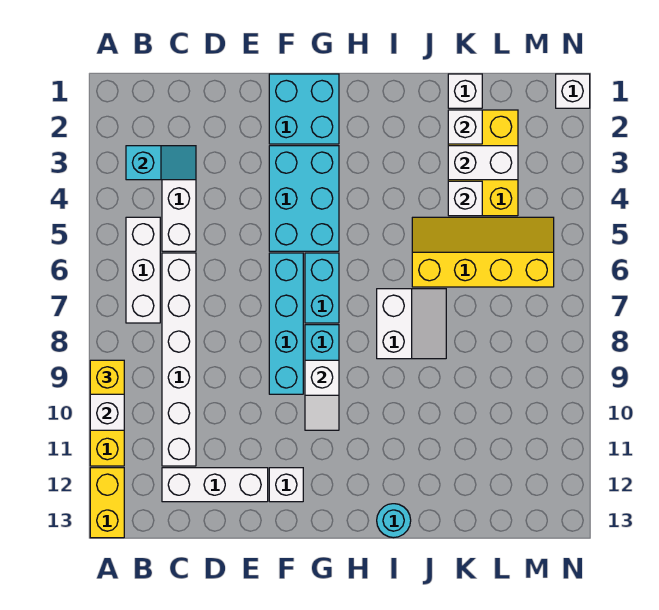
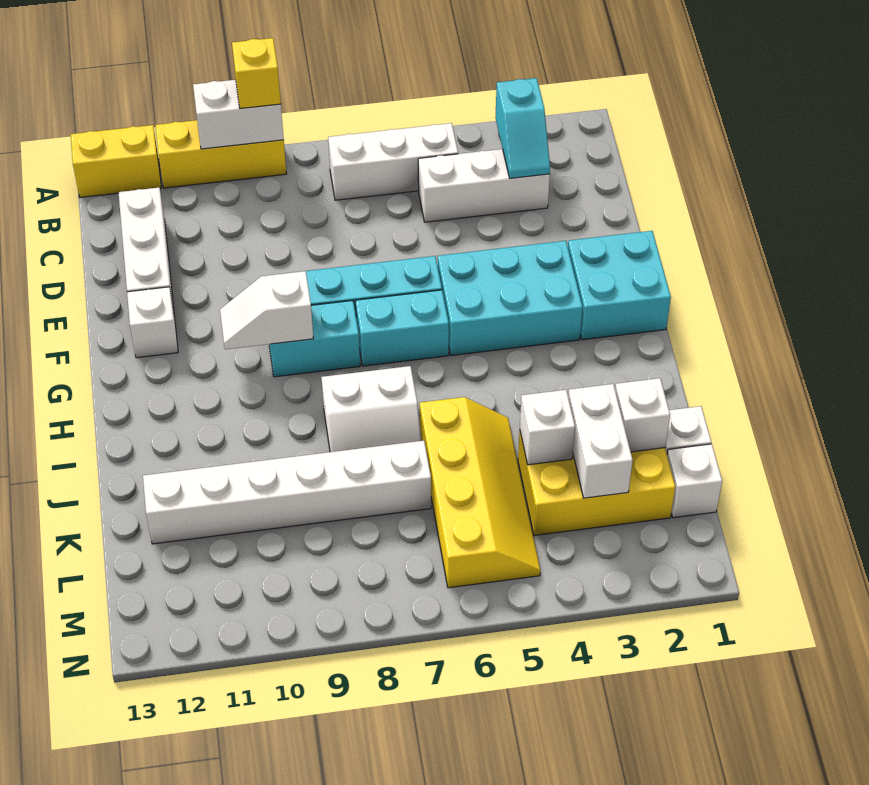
white brick C6:C11 level 1 -> white brick K7:K12 level 1
cyan round brick I13 level 1 -> none
white brick N1 level 1 -> white brick L1 level 1

